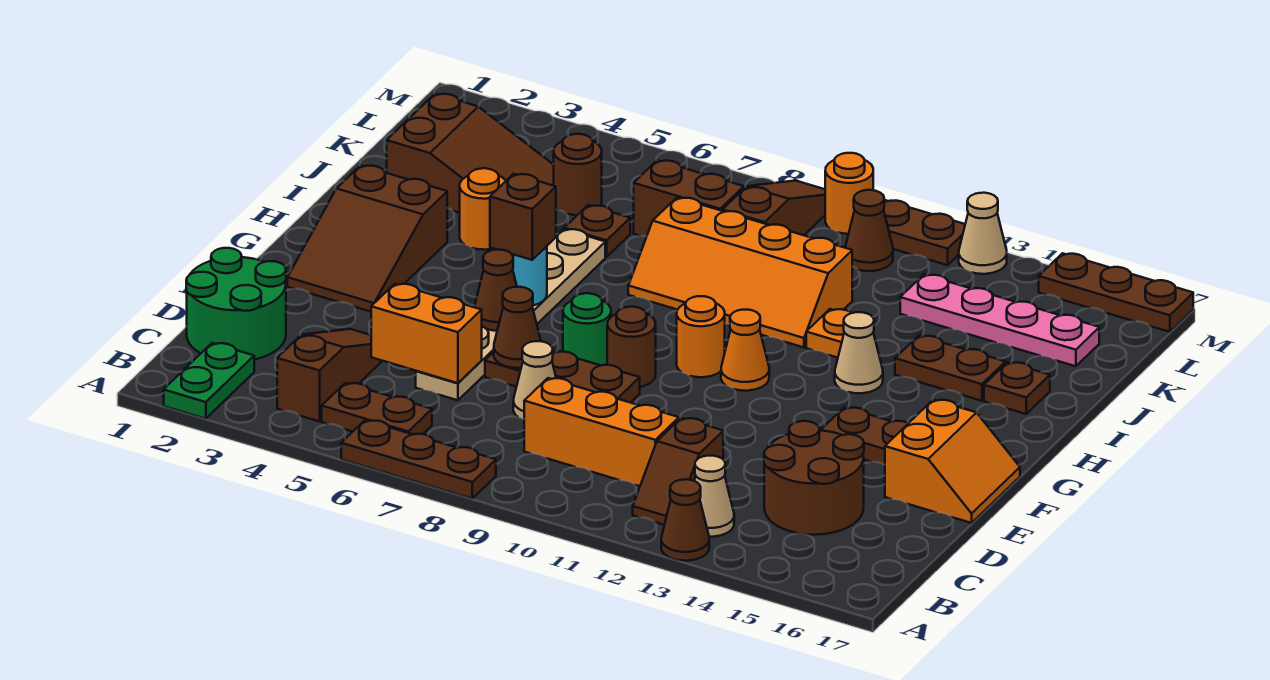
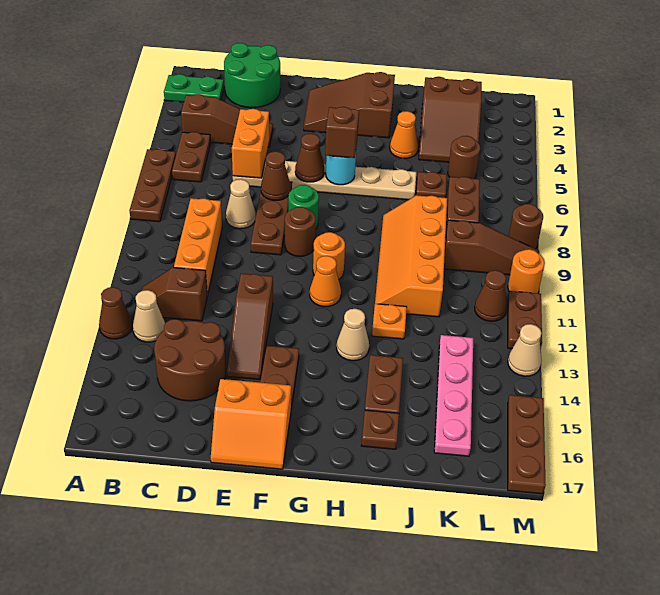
none -> brown slope E12:E14 level 1 top 12
orange round brick I4 level 1 -> orange cone I4 level 1
none -> brown round brick M8 level 1

